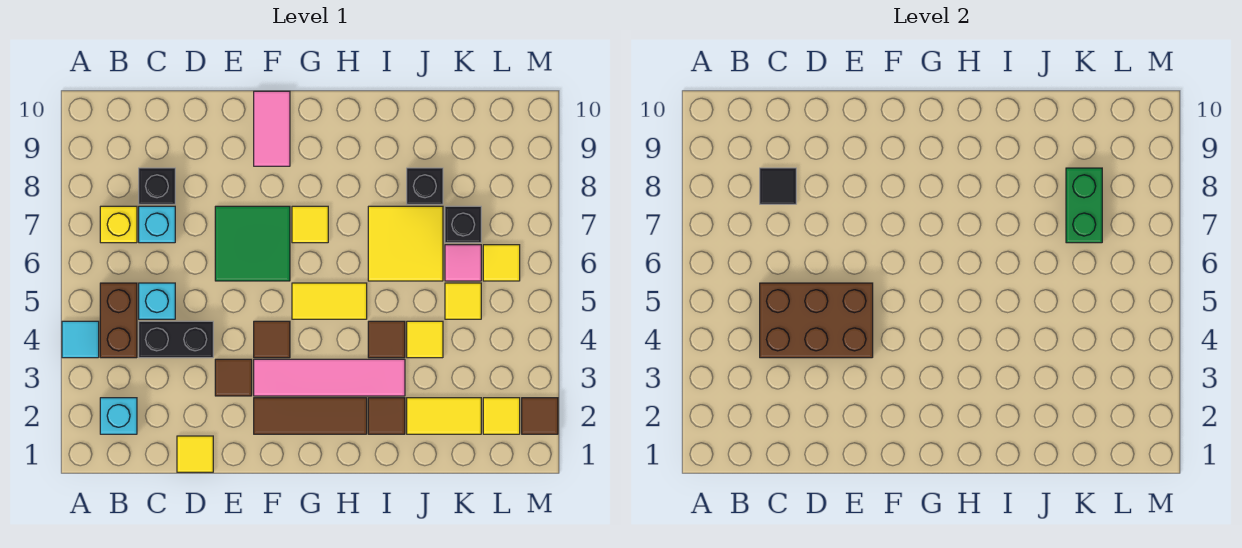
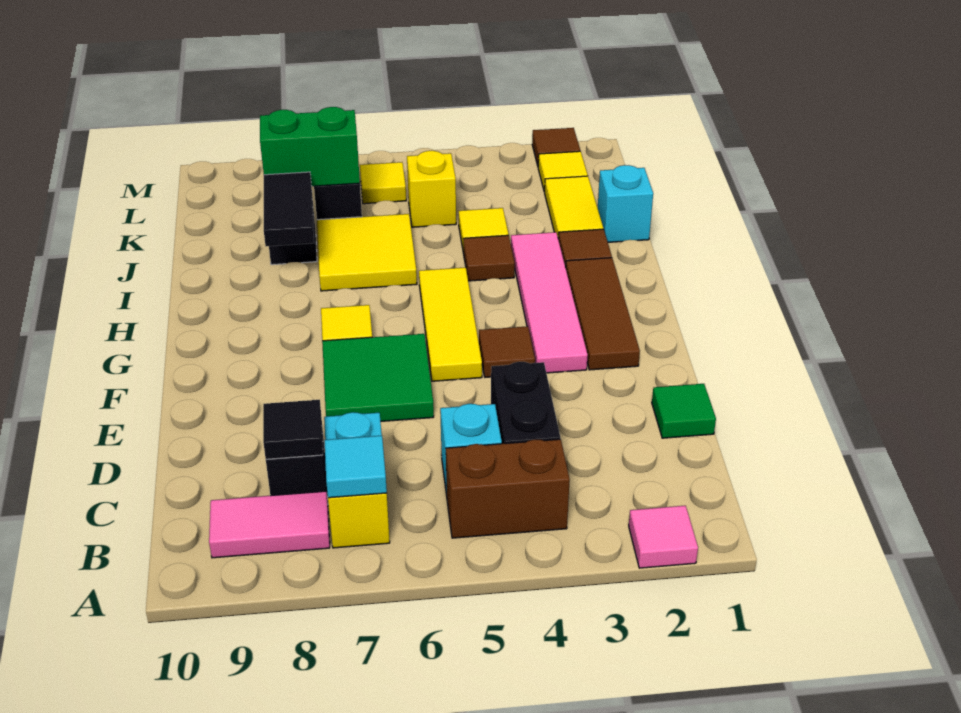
cyan tile A4 level 1 -> cyan tile B7 level 2
cyan brick B2 level 1 -> cyan brick J1 level 1
brown brick C4:E5 level 2 -> none
yellow tile D1 level 1 -> green tile D1 level 1
brown tile E3 level 1 -> none
pink tile F9:F10 level 1 -> pink tile B8:B9 level 1
yellow tile G5:H5 level 1 -> yellow tile F5:H5 level 1
none -> black tile I8:J8 level 2
yellow tile K5 level 1 -> yellow brick K5 level 1
pink tile K6 level 1 -> pink tile A2 level 1

